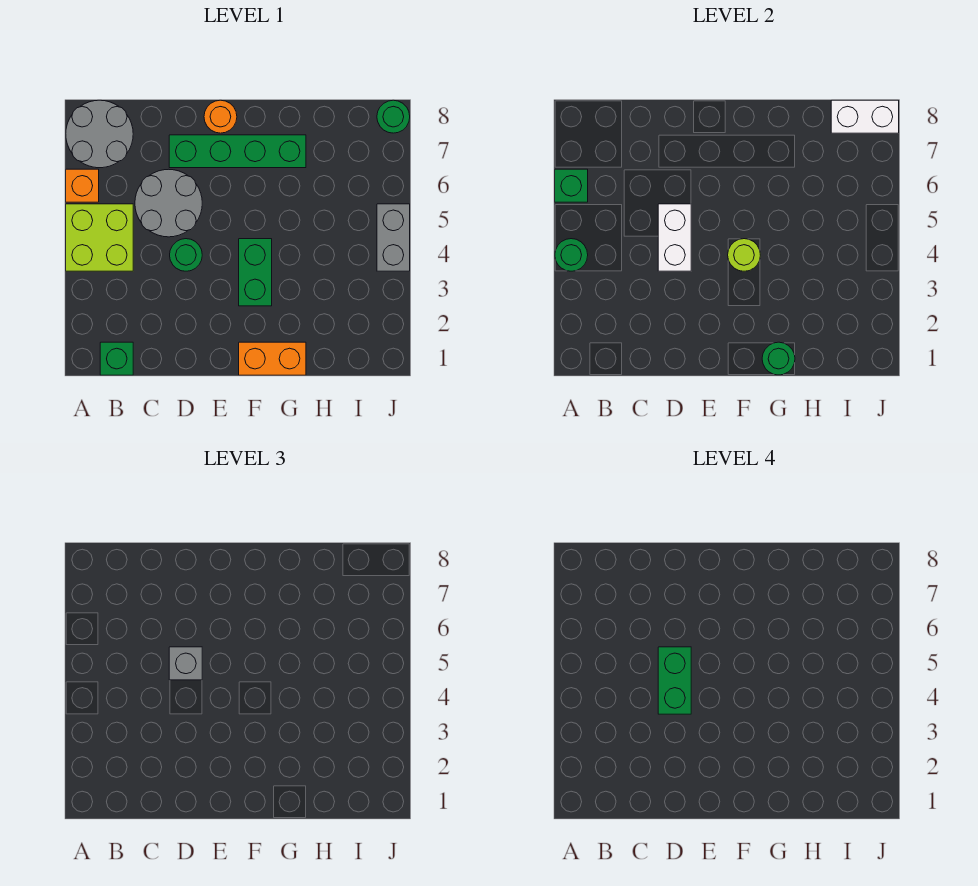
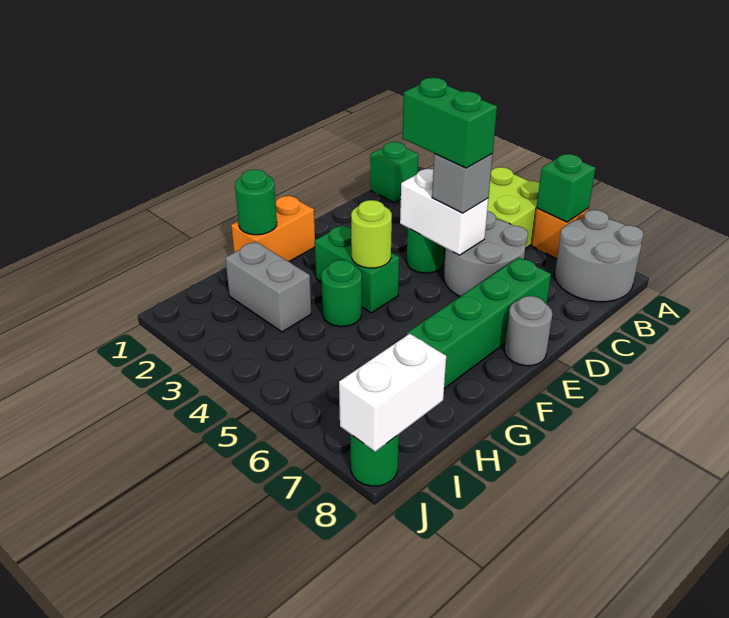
green round brick A4 level 2 -> green round brick G4 level 1
orange round brick E8 level 1 -> grey round brick E8 level 1
grey brick J4:J5 level 1 -> grey brick H2:H3 level 1

